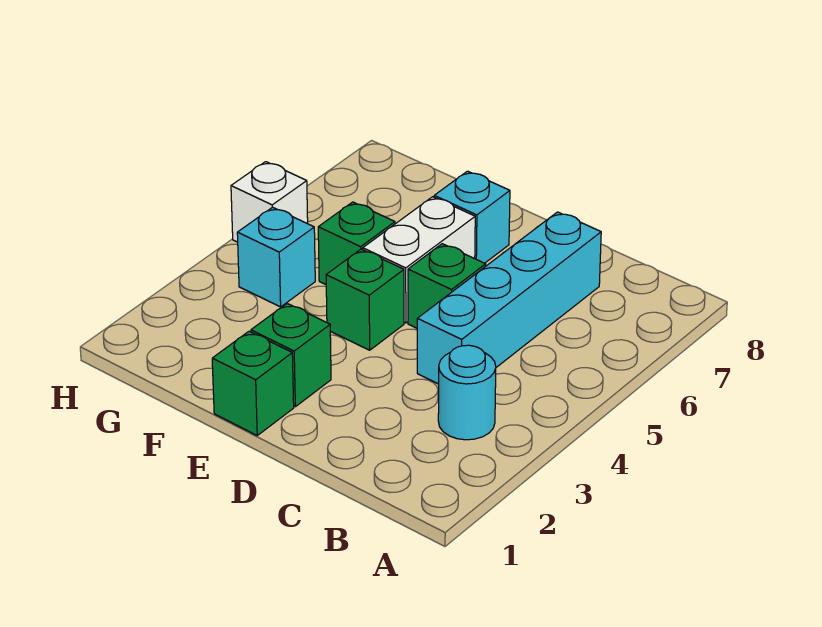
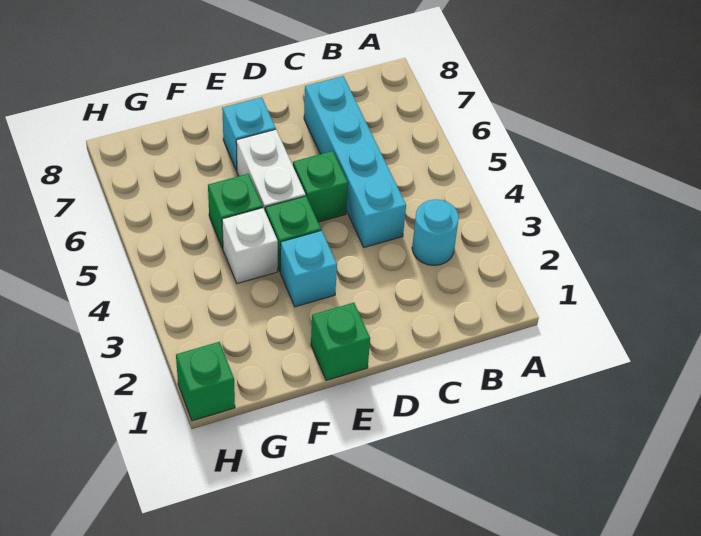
green brick E2 level 1 -> green brick H1 level 1
cyan brick G4 level 1 -> cyan brick E3 level 1
white brick H5 level 1 -> white brick F4 level 1

